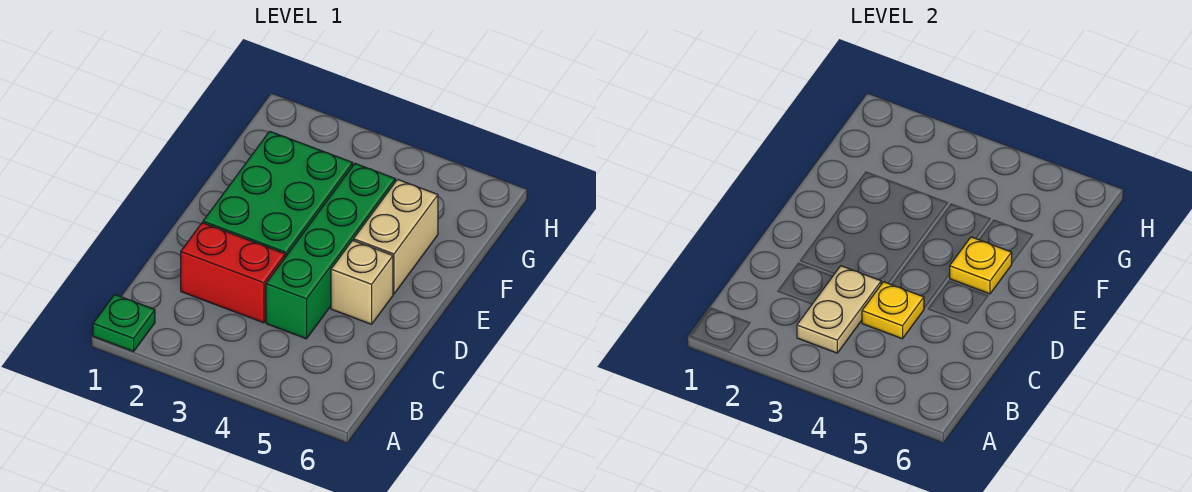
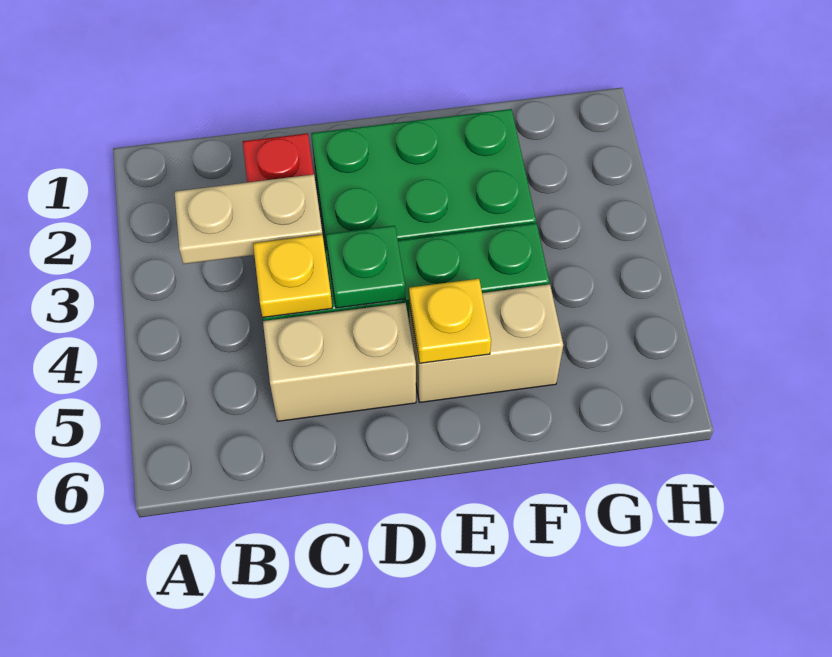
green plate A1 level 1 -> green plate D4 level 2
tan brick D5 level 1 -> tan brick C5:D5 level 1

